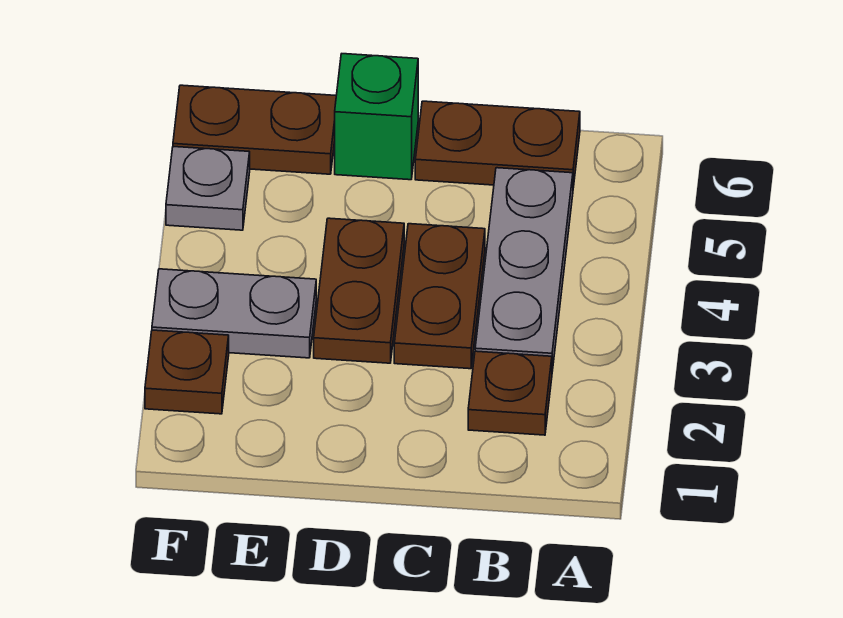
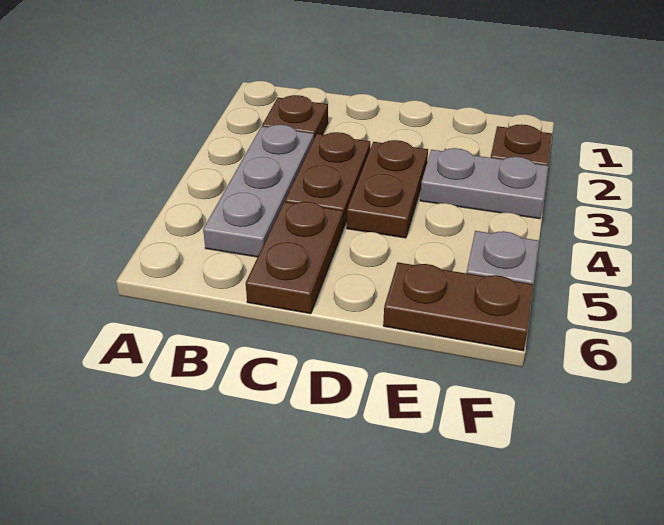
brown plate B6:C6 level 1 -> brown plate C5:C6 level 1
green brick D6 level 1 -> none

